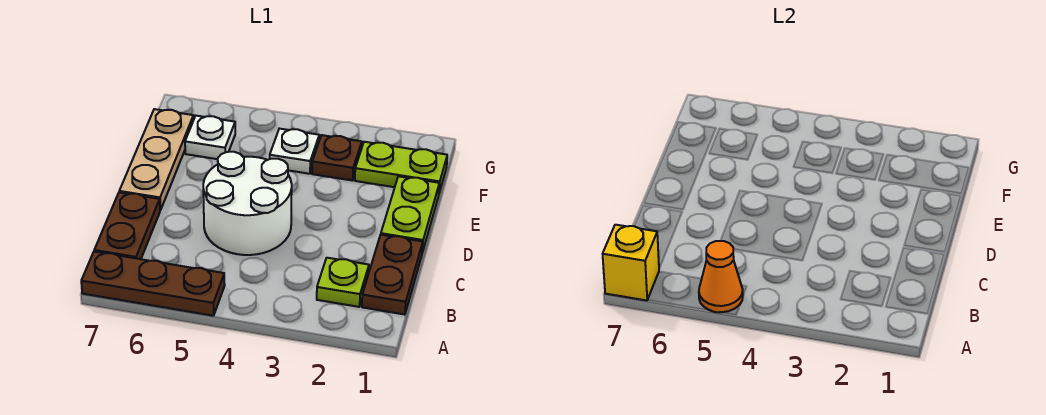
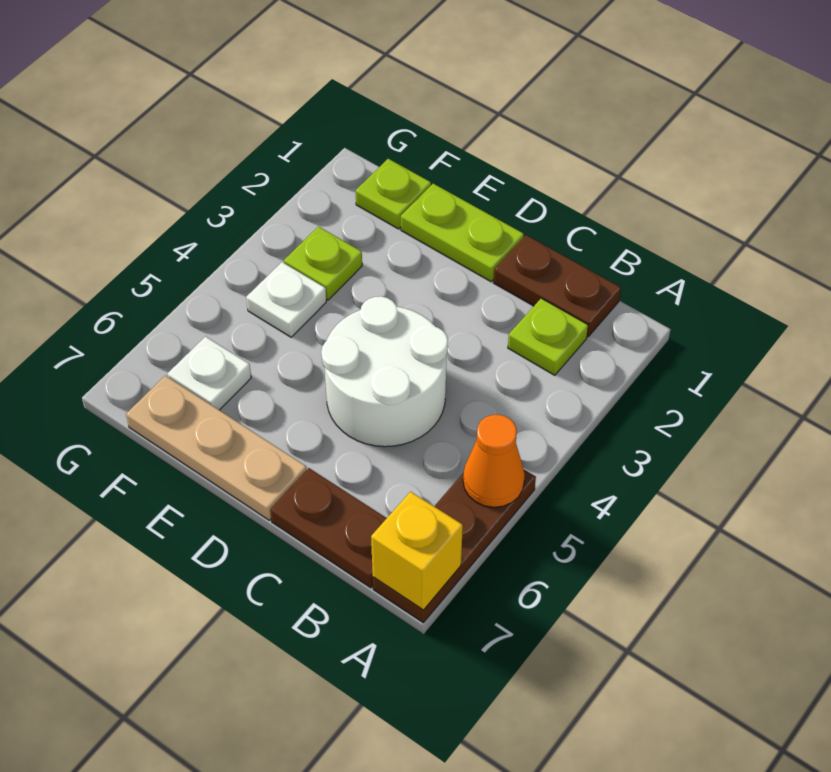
lime plate F1:F2 level 1 -> lime plate F1 level 1
brown plate F3 level 1 -> lime plate F3 level 1

